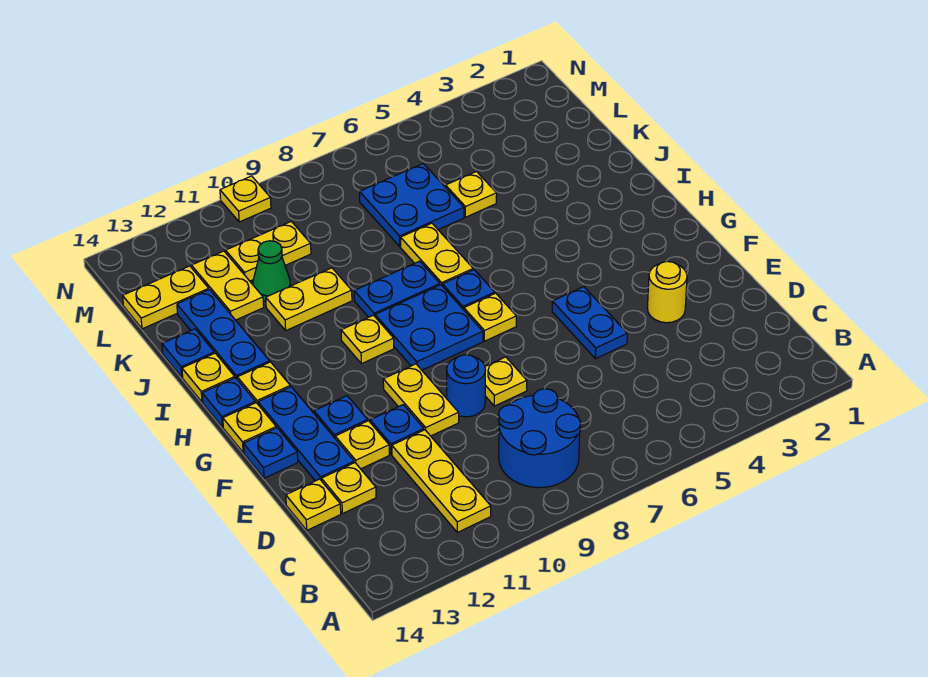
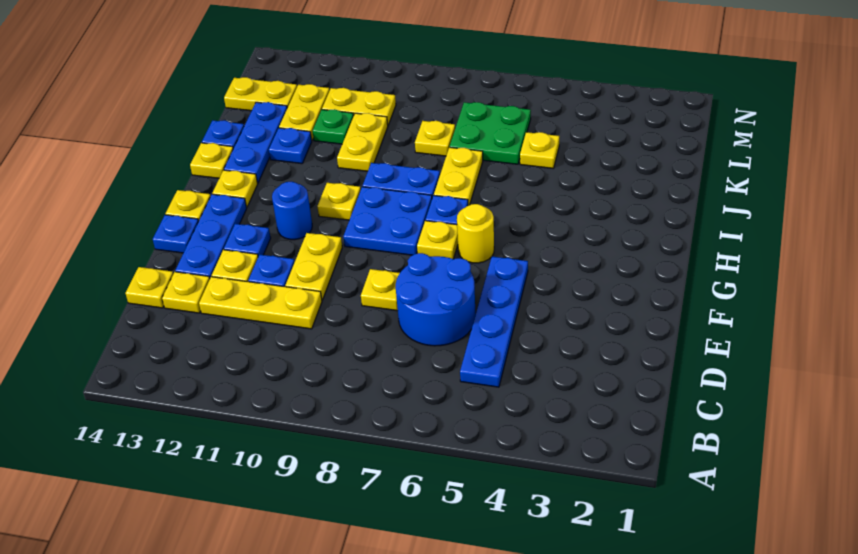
blue round brick B8:C9 level 1 -> blue round brick D6:E7 level 1
yellow plate B11:D11 level 1 -> yellow plate D10:D12 level 1
yellow round brick E3 level 1 -> yellow round brick G6 level 1
blue plate E5:F5 level 1 -> blue plate C5:F5 level 1
blue round brick E9 level 1 -> blue round brick G11 level 1
blue plate H14 level 1 -> blue plate J12 level 1
yellow plate J10:J11 level 1 -> yellow plate J10:K10 level 1
blue plate K6:L7 level 1 -> green plate K6:L7 level 1
green cone K11 level 1 -> green plate K11 level 1
yellow plate N10 level 1 -> yellow plate K8 level 1

